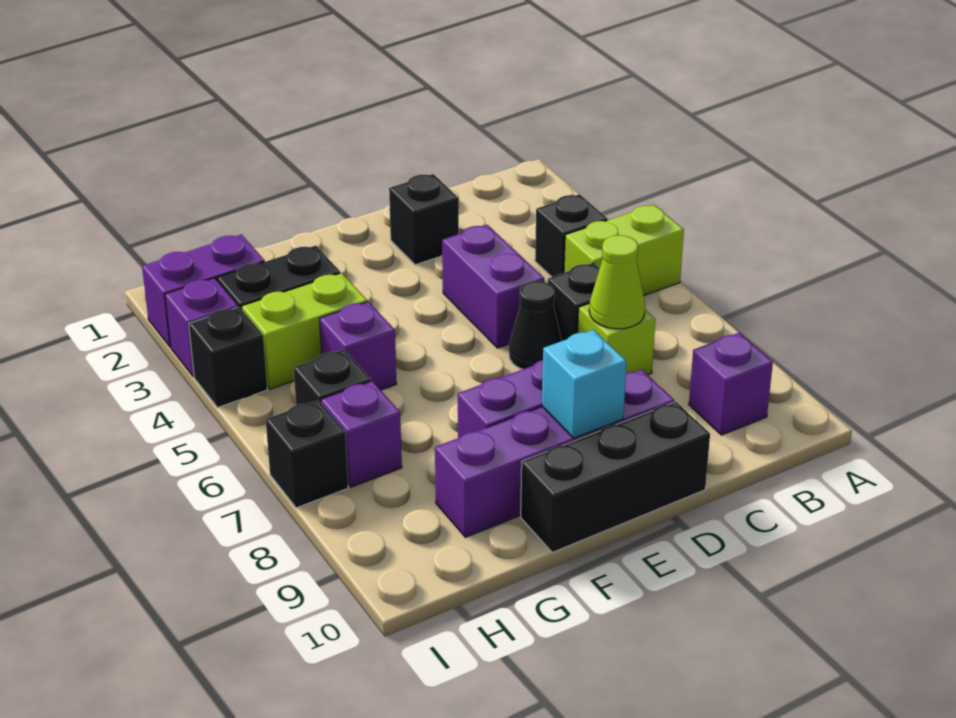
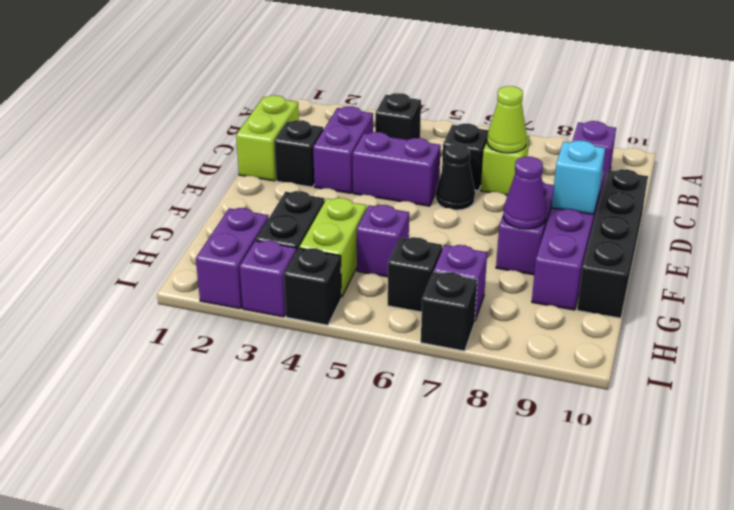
lime brick A5:B5 level 1 -> lime brick C1:D1 level 1
none -> purple brick C3:D3 level 1
black brick D10:F10 level 1 -> black brick D10:G10 level 1
none -> purple cone F8 level 2

